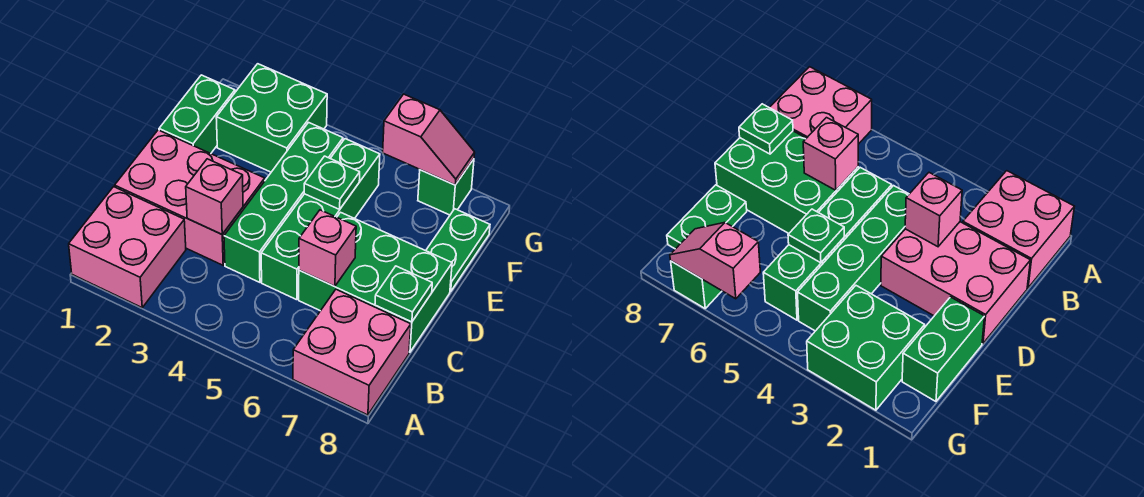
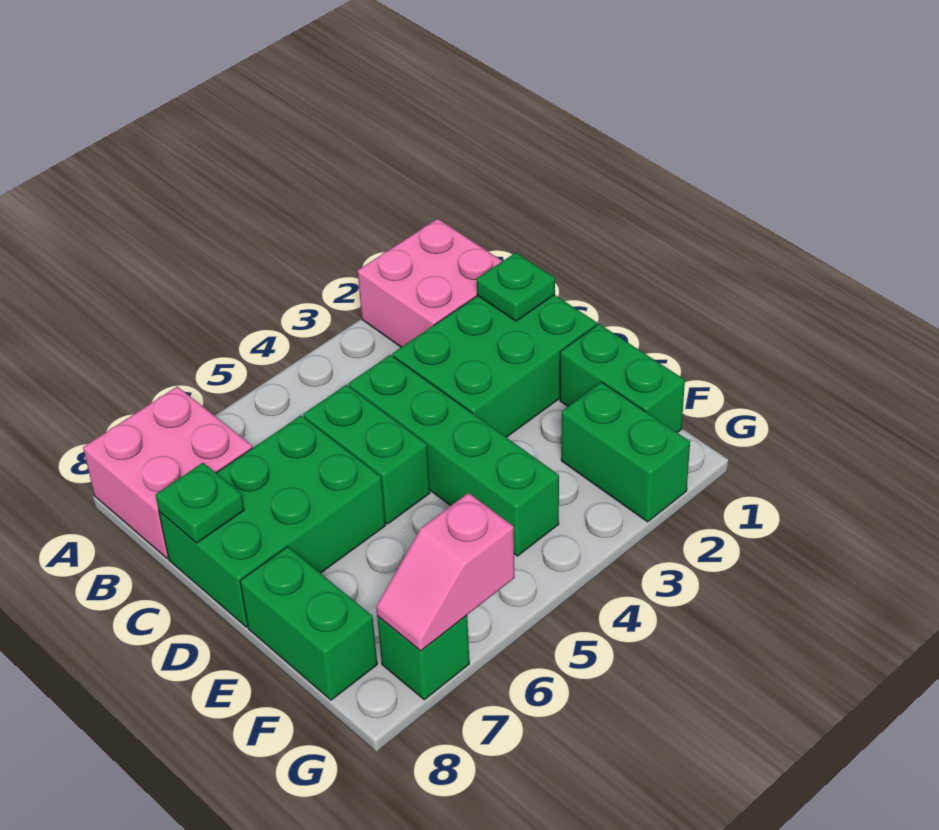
pink brick C1:D3 level 1 -> green brick C1:D3 level 1
pink brick C3 level 2 -> none
green brick C5:F5 level 1 -> green brick C5:D5 level 1
pink brick C6 level 2 -> none
green plate E5 level 2 -> green plate C1 level 2
green plate E8:F8 level 1 -> green brick E8:F8 level 1
green brick F2:G3 level 1 -> green brick F2:G2 level 1

